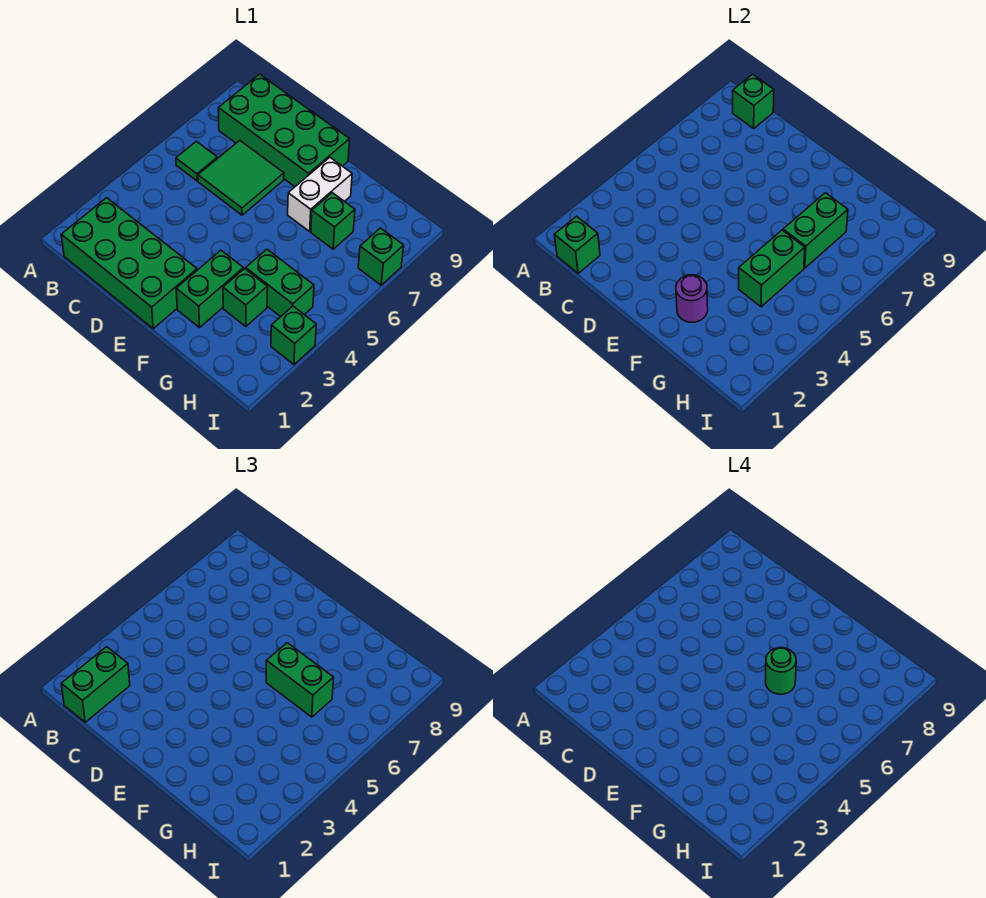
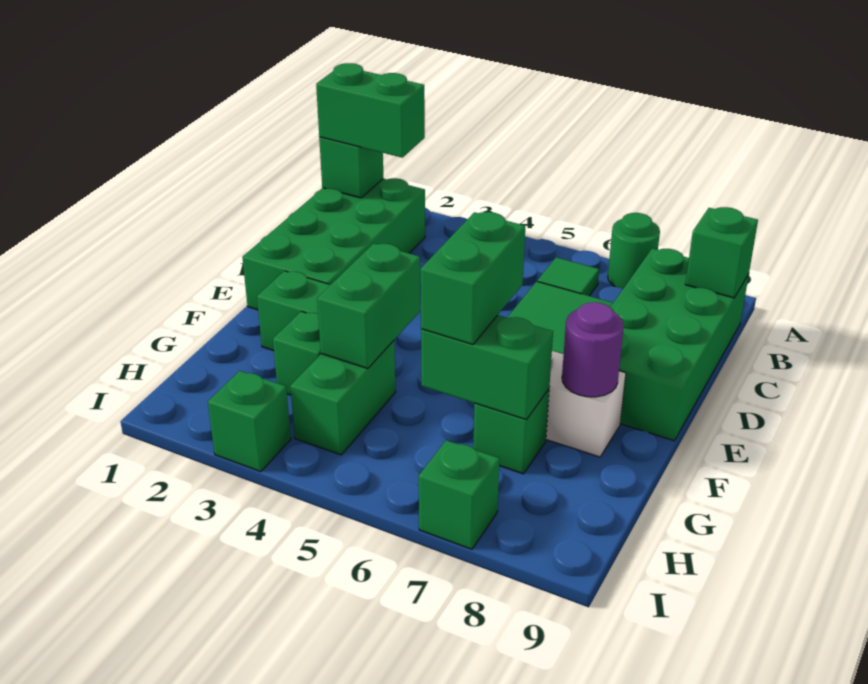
purple round brick F2 level 2 -> purple round brick F8 level 2
green round brick F6 level 4 -> green round brick A7 level 1
green brick G4:G5 level 2 -> green brick F4:G4 level 2

